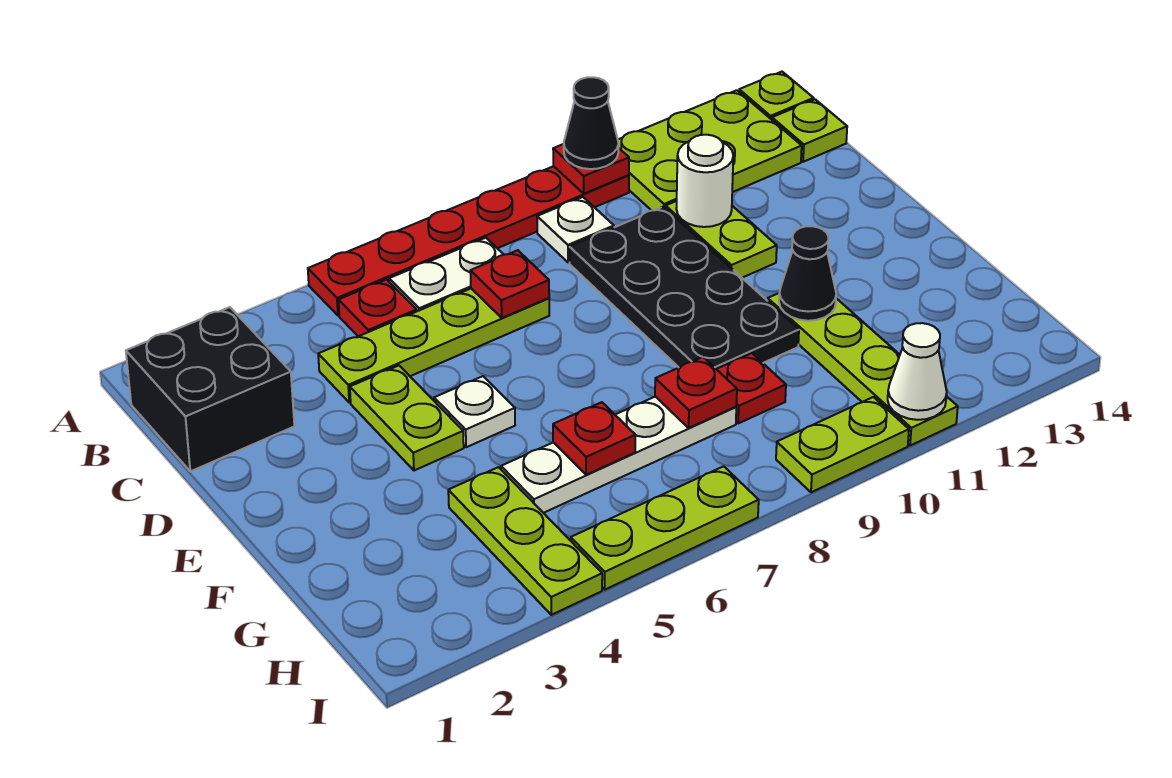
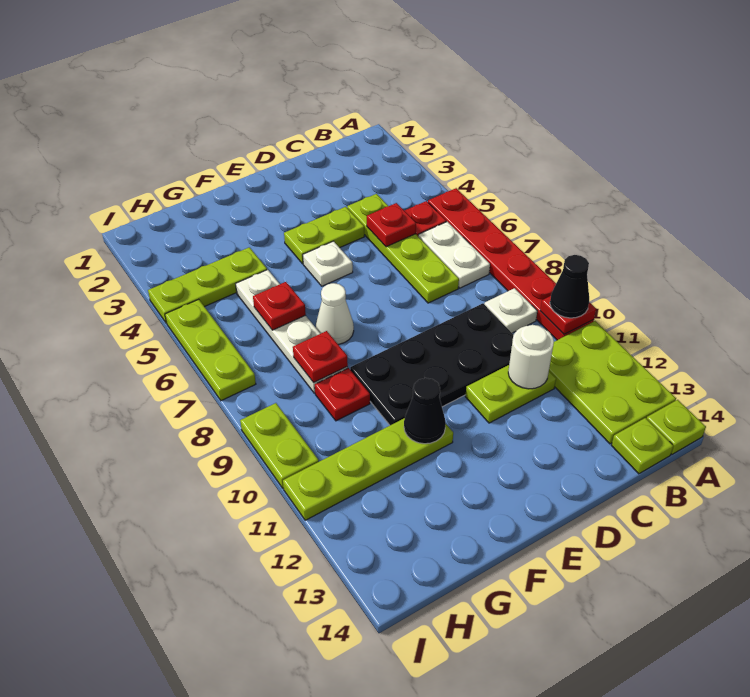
black brick B1:C2 level 1 -> none
red plate C7 level 2 -> red plate C5 level 2
white cone I11 level 2 -> white cone F7 level 1

